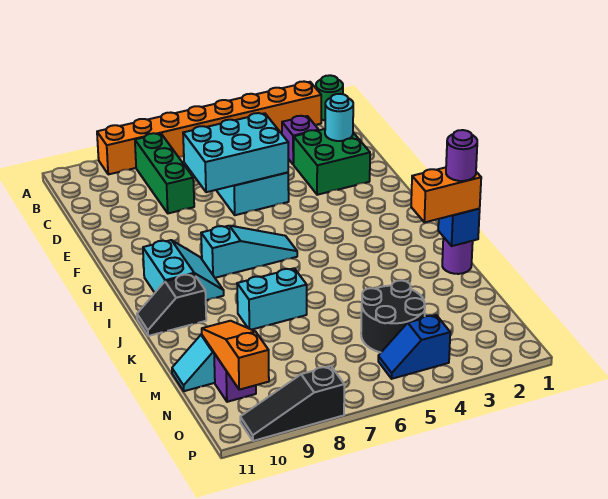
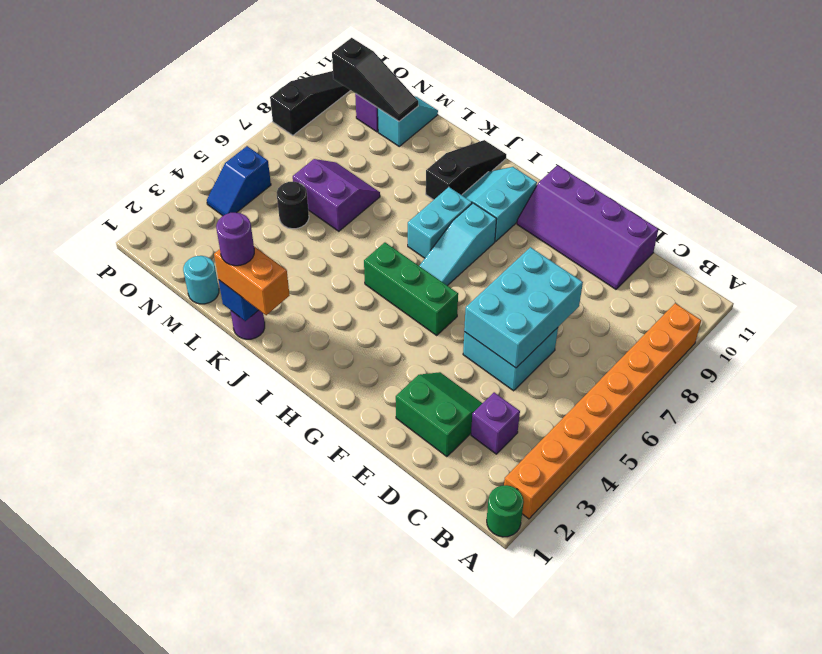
green brick B8:D8 level 1 -> green brick G5:I5 level 1
green brick D2:E3 level 1 -> green slope D2:E3 level 1 top 2
cyan round brick D2 level 2 -> cyan round brick M1 level 1
none -> purple slope D10:G11 level 1 top 11
cyan slope H9:I10 level 1 top 10 -> cyan slope H9:I10 level 1 top H
black slope J10:J11 level 1 top 10 -> black slope J9:J11 level 1 top 9
orange brick K1:K2 level 3 -> orange brick J1:K1 level 3
cyan brick K7:K8 level 1 -> cyan brick I7:I8 level 1
none -> purple slope L6:M7 level 1 top 6
black round brick M4:N5 level 1 -> black round brick M5 level 1
orange slope M10:O10 level 2 top O -> black slope M10:O10 level 2 top O
blue slope O4:O5 level 1 top 4 -> blue slope O4:O5 level 1 top 5

